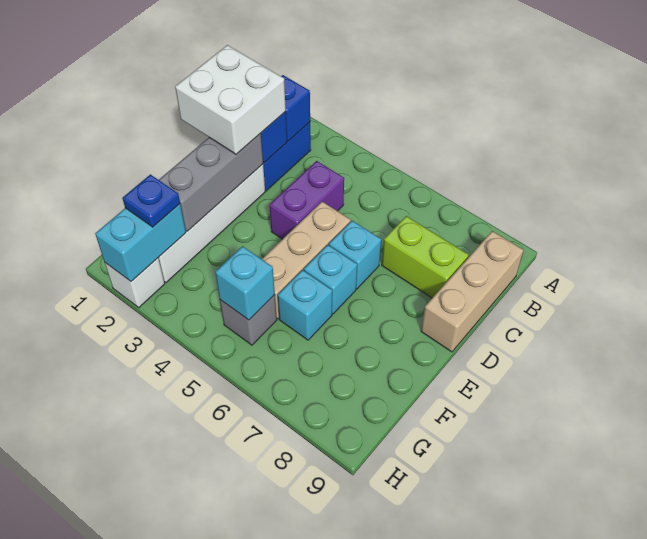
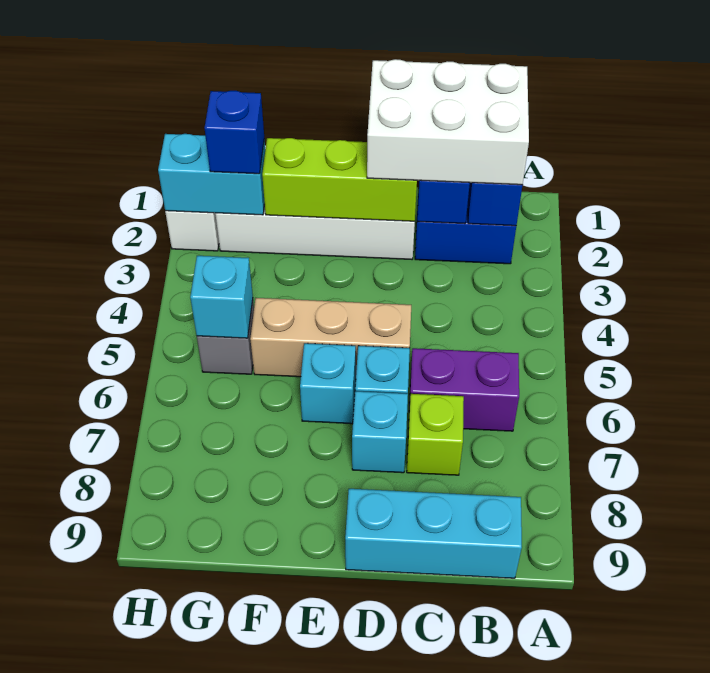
tan brick B9:D9 level 1 -> cyan brick B9:D9 level 1
white brick C1:D2 level 3 -> white brick B1:D2 level 3
purple brick C4:D4 level 1 -> purple brick B6:C6 level 1
lime brick C7:C8 level 1 -> lime brick C7 level 1
grey brick D2:F2 level 2 -> lime brick D2:F2 level 2
cyan brick F6 level 1 -> cyan brick D7 level 1
blue plate G2 level 3 -> blue brick G2 level 3

